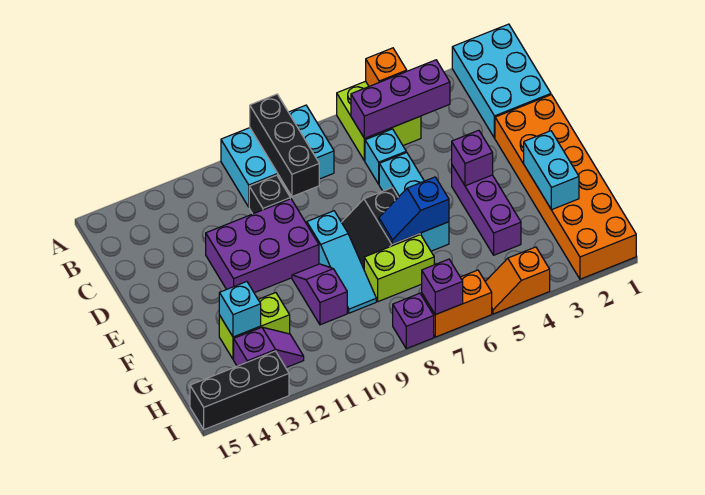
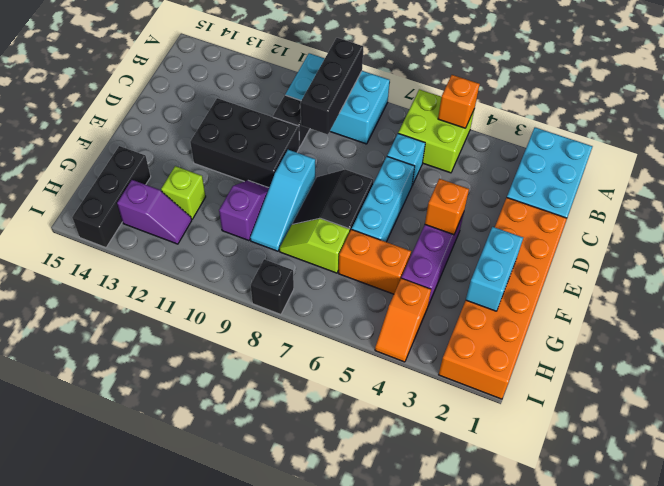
purple brick B4:B6 level 2 -> none
purple brick D10:E12 level 1 -> black brick D10:E12 level 1
purple brick E4 level 2 -> orange brick E4 level 2
blue slope F6:F7 level 2 top 6 -> none
lime brick G7:G8 level 1 -> lime slope G7:G8 level 1 top 7
lime brick G12:G13 level 1 -> lime brick G12 level 1
cyan brick G13 level 2 -> none
orange slope I4:I5 level 1 top 4 -> orange slope H4:I4 level 1 top H
orange brick I6:I7 level 1 -> orange brick G5:G6 level 1
purple brick I7 level 2 -> none
purple brick I8 level 1 -> black brick I8 level 1
black brick I13:I15 level 1 -> black brick G14:I14 level 1

